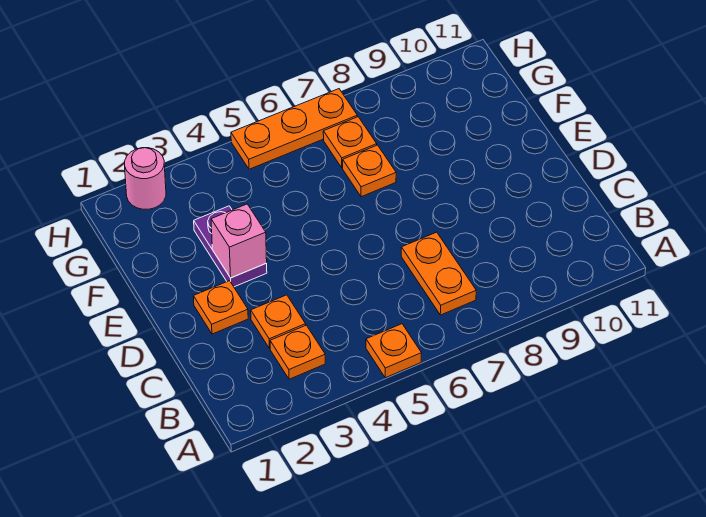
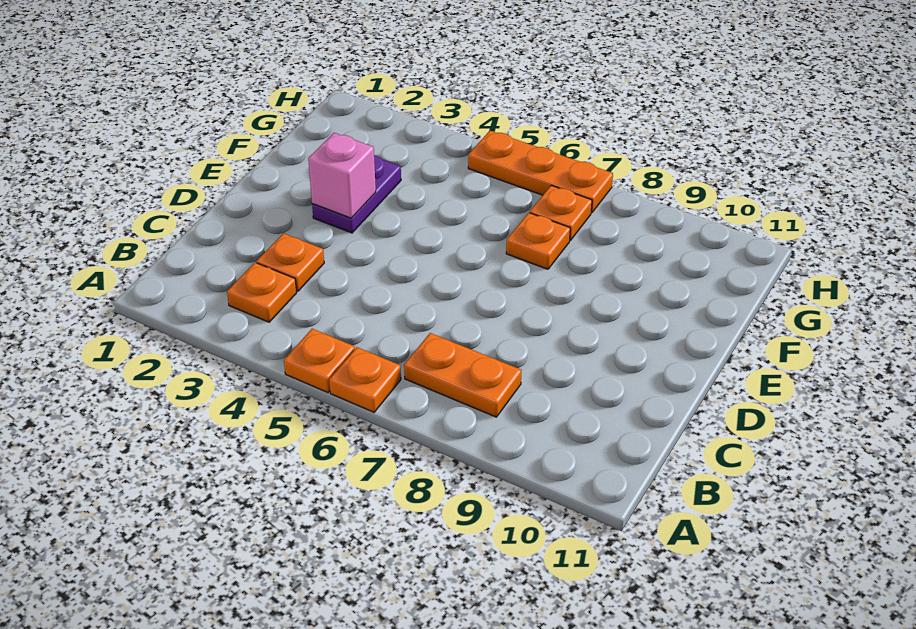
orange plate B7:C7 level 1 -> orange plate B7:B8 level 1
orange plate D2 level 1 -> orange plate A6 level 1
pink round brick H2 level 1 -> none

